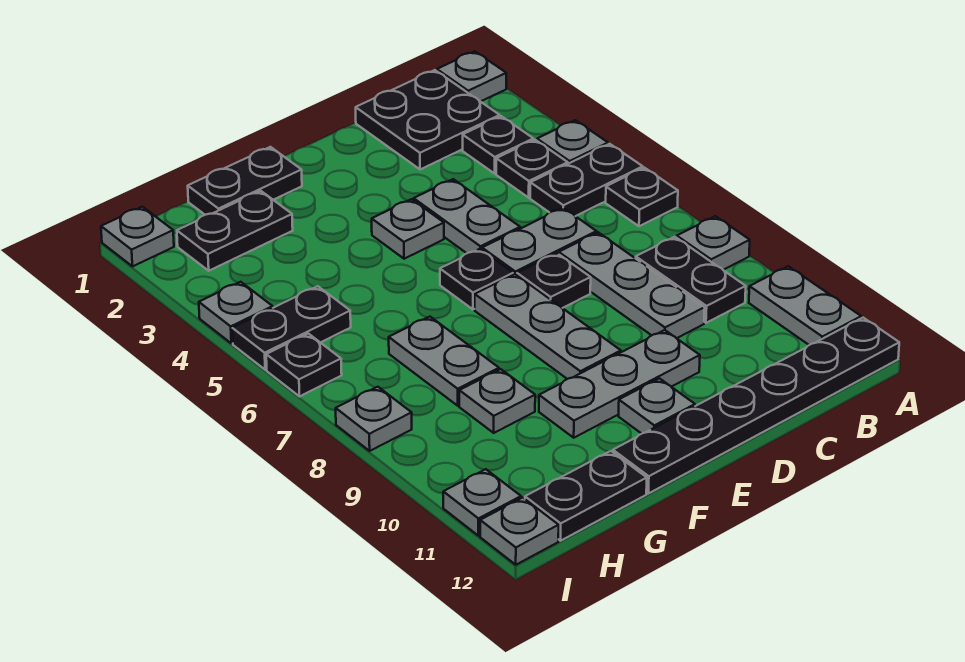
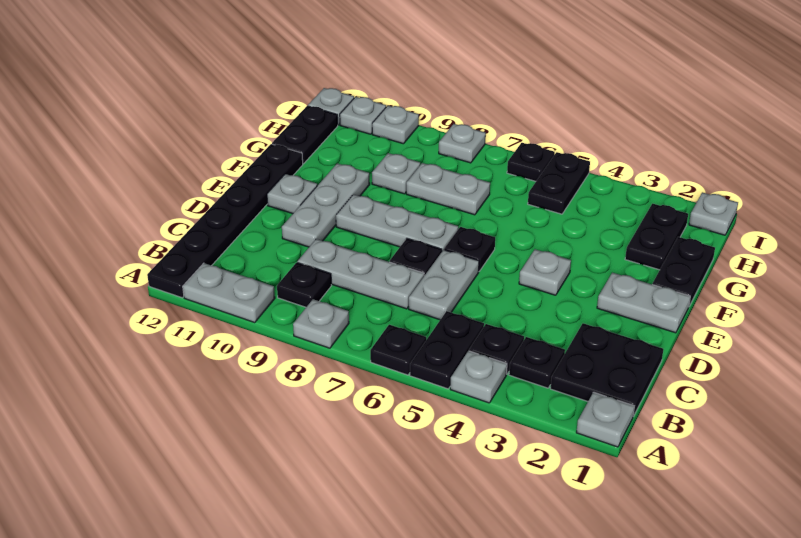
black plate B8:B9 level 1 -> black plate B9 level 1
grey plate D4:D5 level 1 -> grey plate E1:E2 level 1
grey plate I4 level 1 -> grey plate I10 level 1

